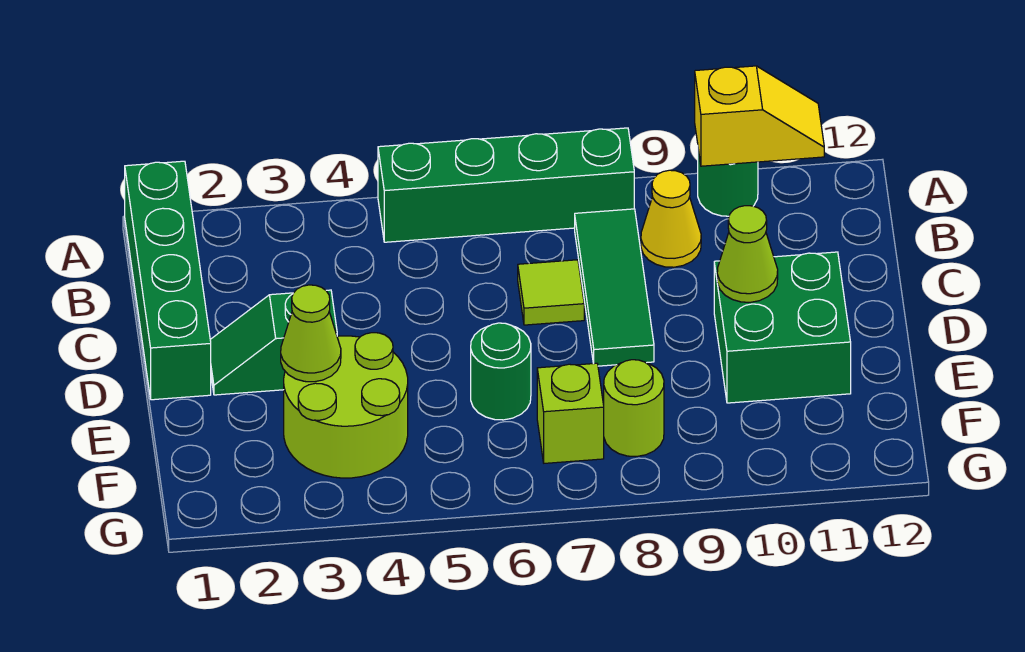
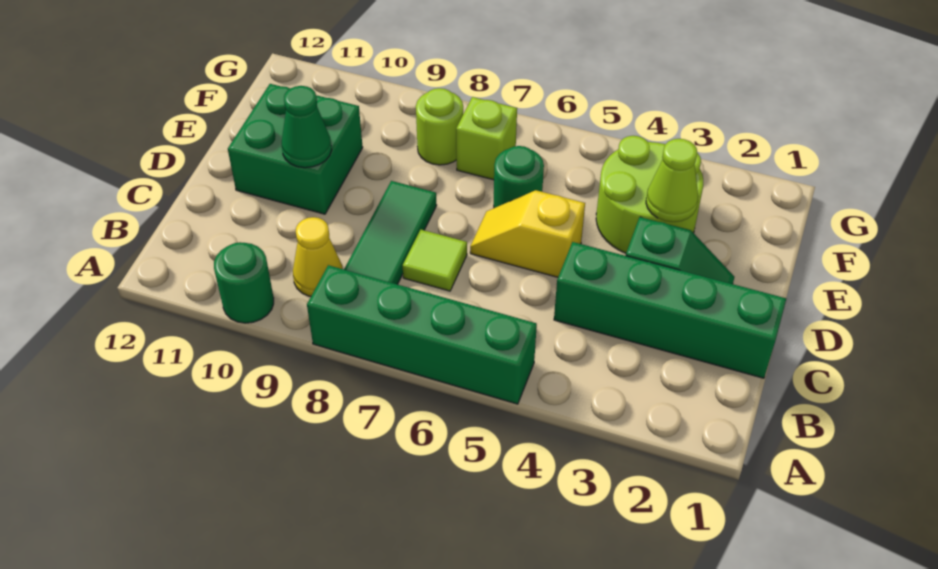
green brick A1:D1 level 1 -> green brick C1:C4 level 1
yellow slope A10:A11 level 2 top 10 -> yellow slope D5:D6 level 1 top 5
lime cone D10 level 2 -> green cone D10 level 2

